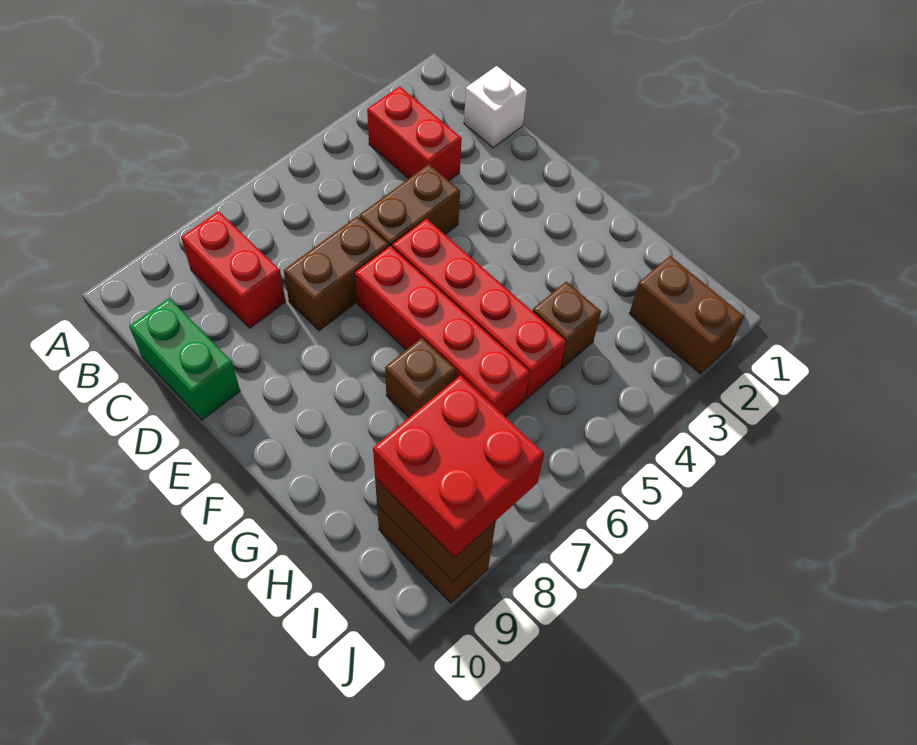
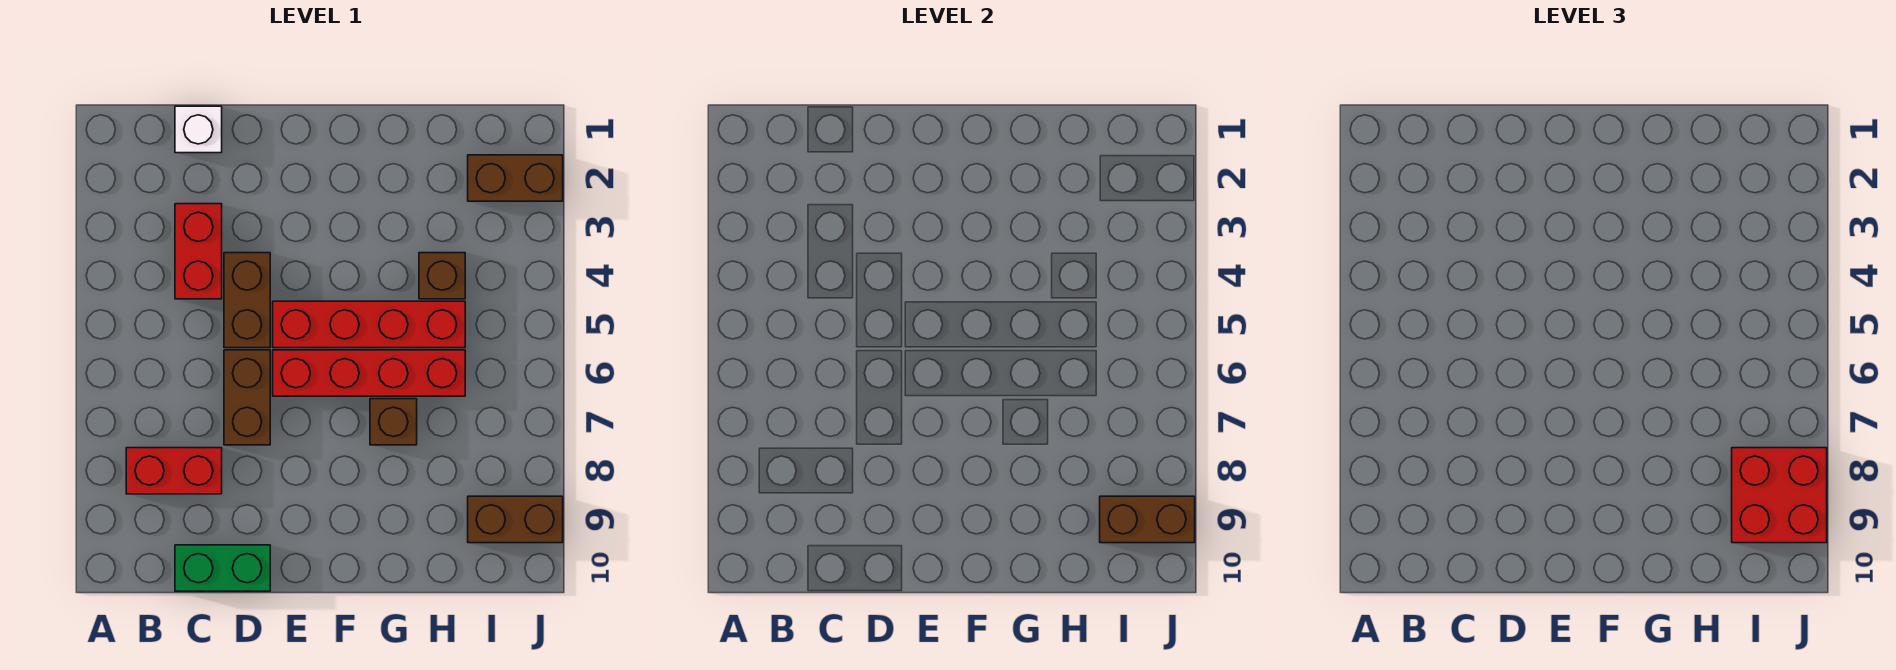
red brick B3:C3 level 1 -> red brick C3:C4 level 1

